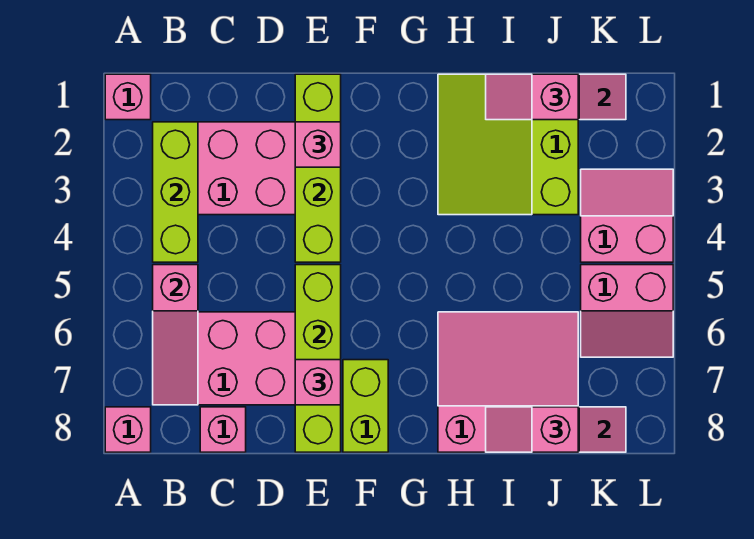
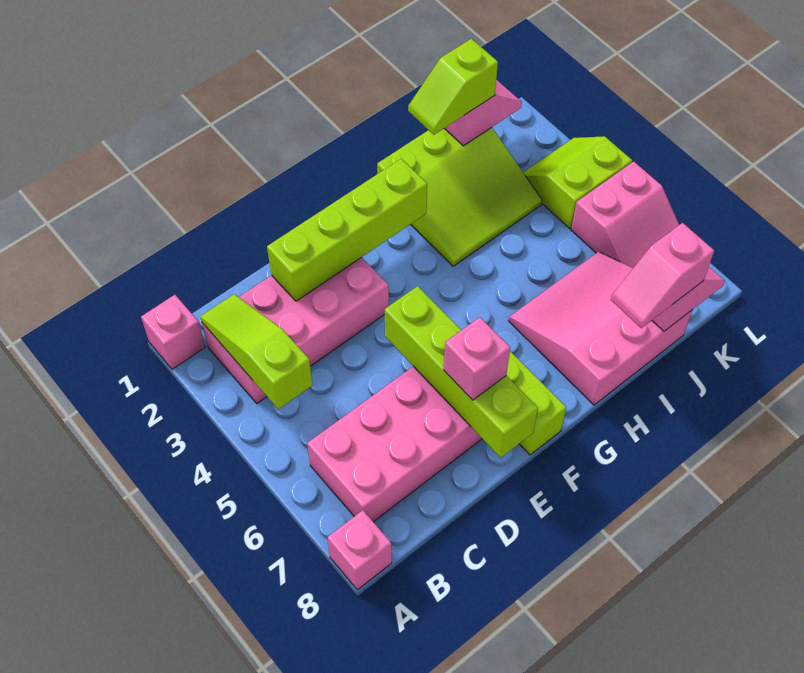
lime brick B2:B4 level 2 -> lime slope B2:B4 level 2 top 4
pink slope B5:B7 level 2 top 5 -> none
pink brick C8 level 1 -> none
lime brick E1:E4 level 2 -> lime brick D2:G2 level 2
pink brick E2 level 3 -> none
lime slope H1:J3 level 1 top J -> lime slope H1:J3 level 1 top 1
pink slope I1:J1 level 3 top J -> lime slope I1:J1 level 3 top J
pink slope K3:L4 level 1 top 4 -> lime slope K3:L4 level 1 top 4

